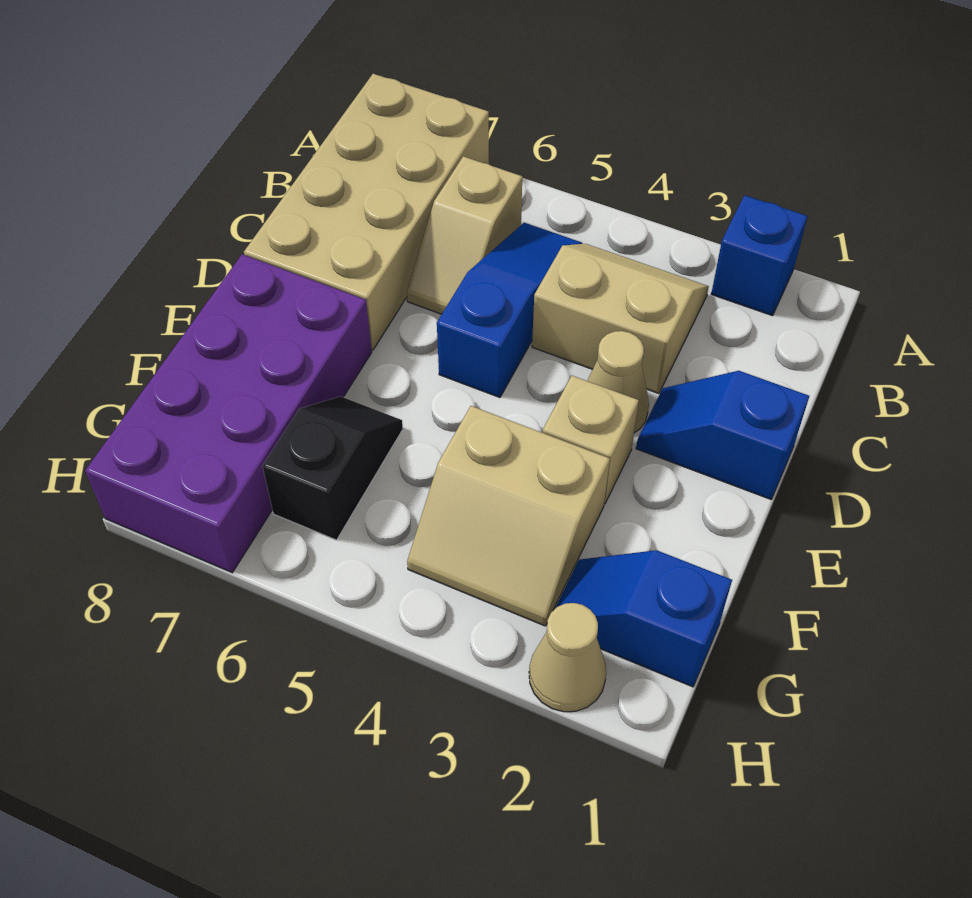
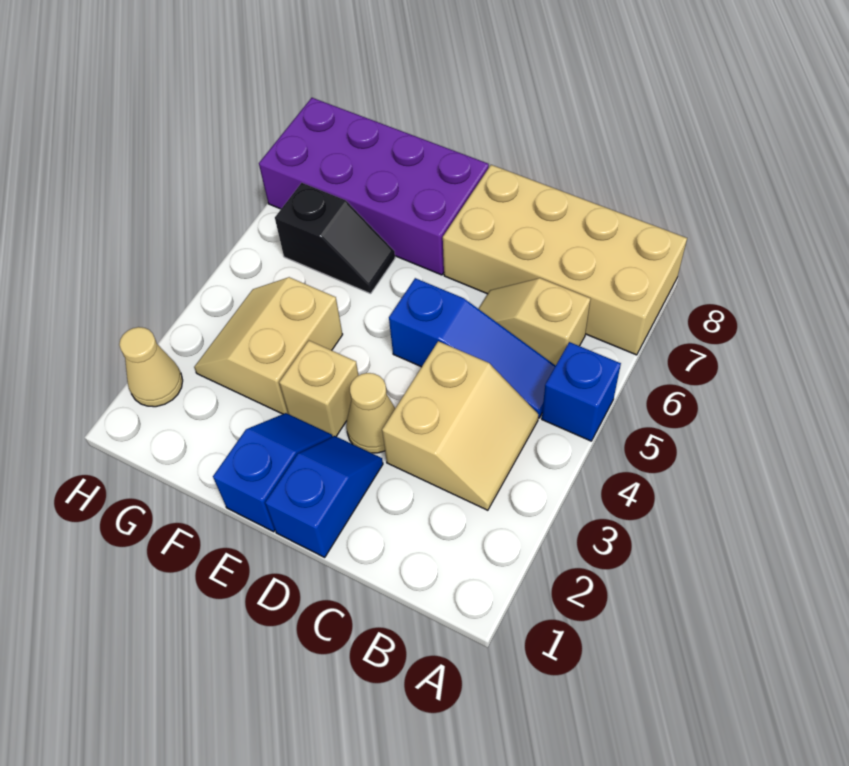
blue brick A2 level 1 -> blue brick A5 level 1
blue slope G1:G2 level 1 top 1 -> blue slope E1:E2 level 1 top 1

